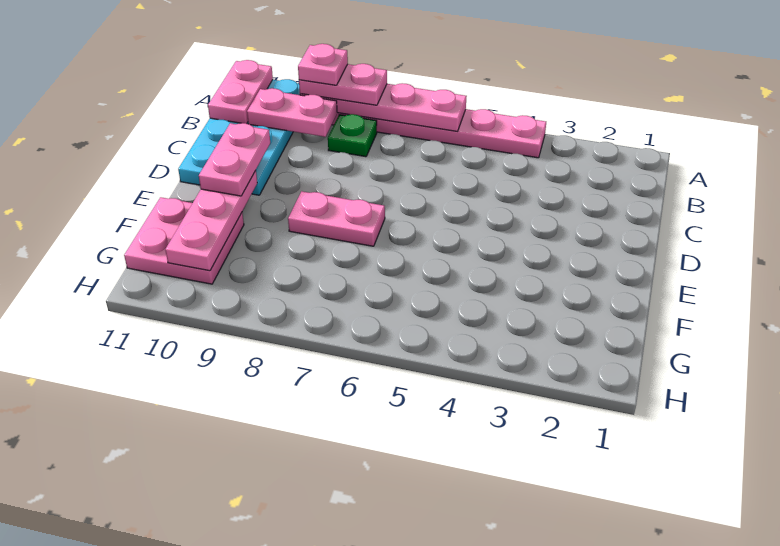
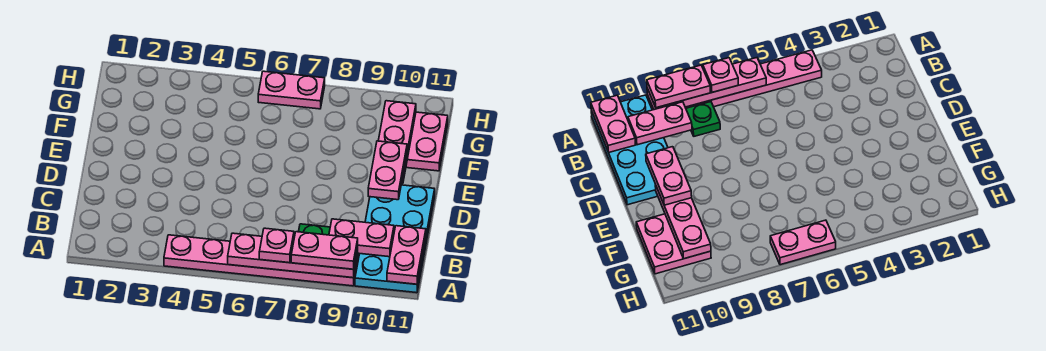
pink plate A9 level 4 -> pink plate A7 level 3
pink plate E7:E8 level 1 -> pink plate H6:H7 level 1

